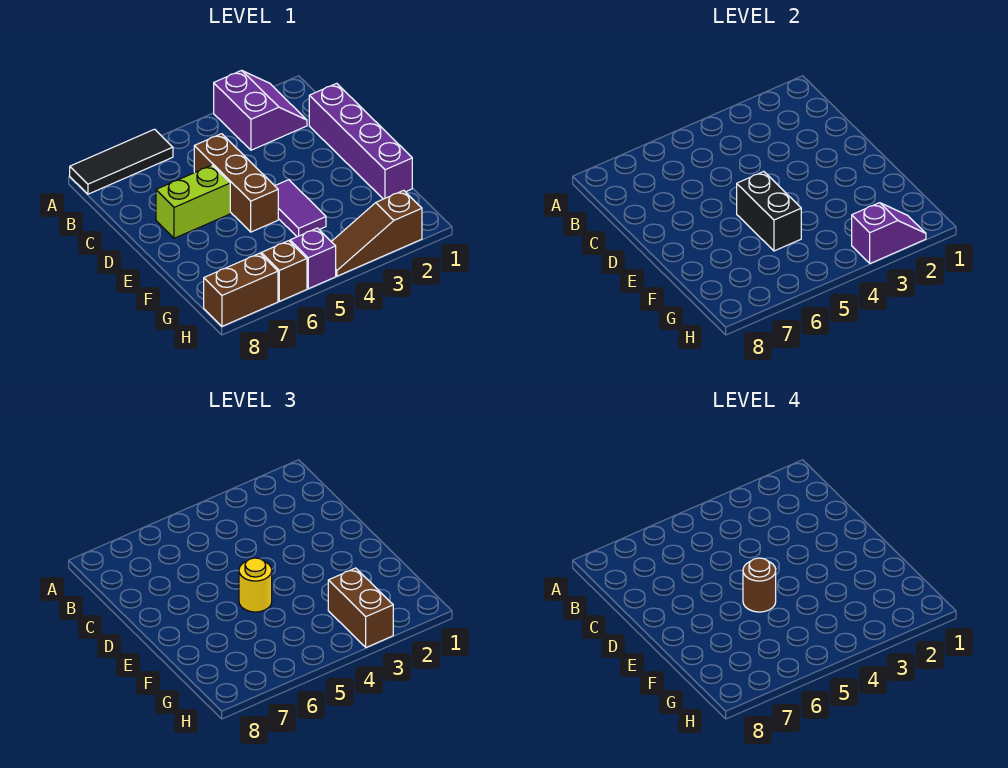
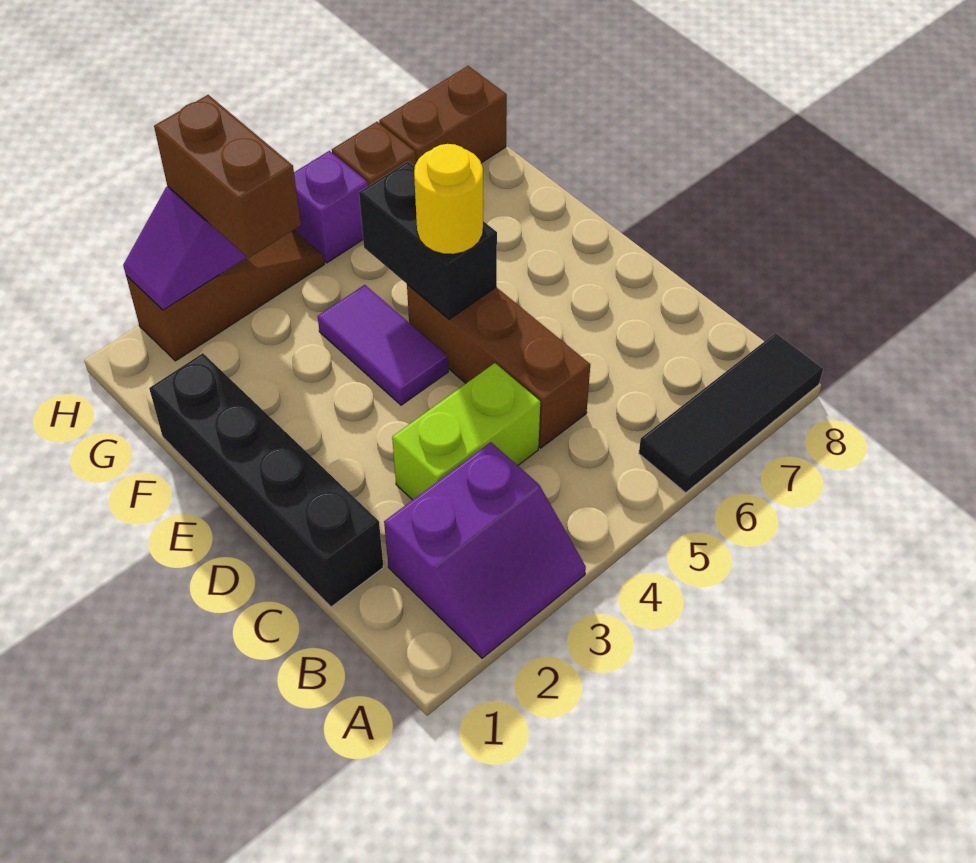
purple slope A2:B3 level 1 top 3 -> purple slope A2:B3 level 1 top B
purple brick C1:F1 level 1 -> black brick C1:F1 level 1
lime brick D6:D7 level 1 -> lime brick C3:C4 level 1
brown round brick E5 level 4 -> none

